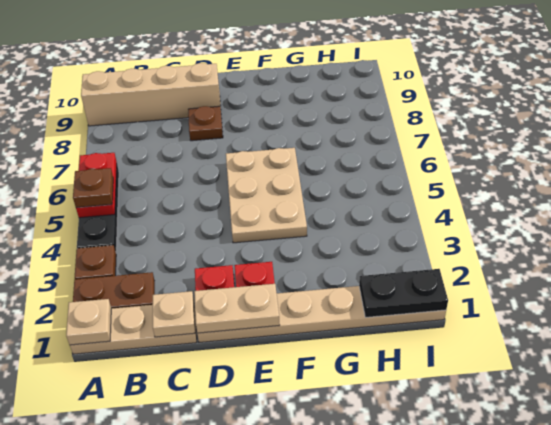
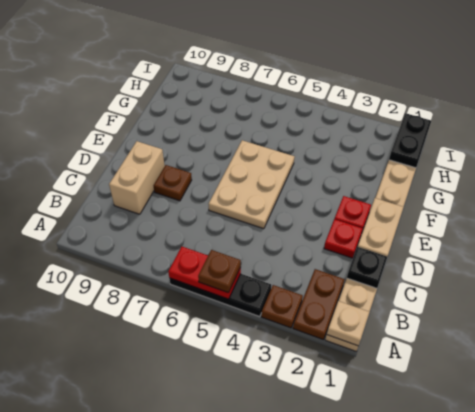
tan brick A9:D9 level 1 -> tan brick C9:D9 level 1
tan plate C1 level 2 -> black plate C1 level 2
tan plate E4:F6 level 1 -> tan plate D5:F6 level 1

